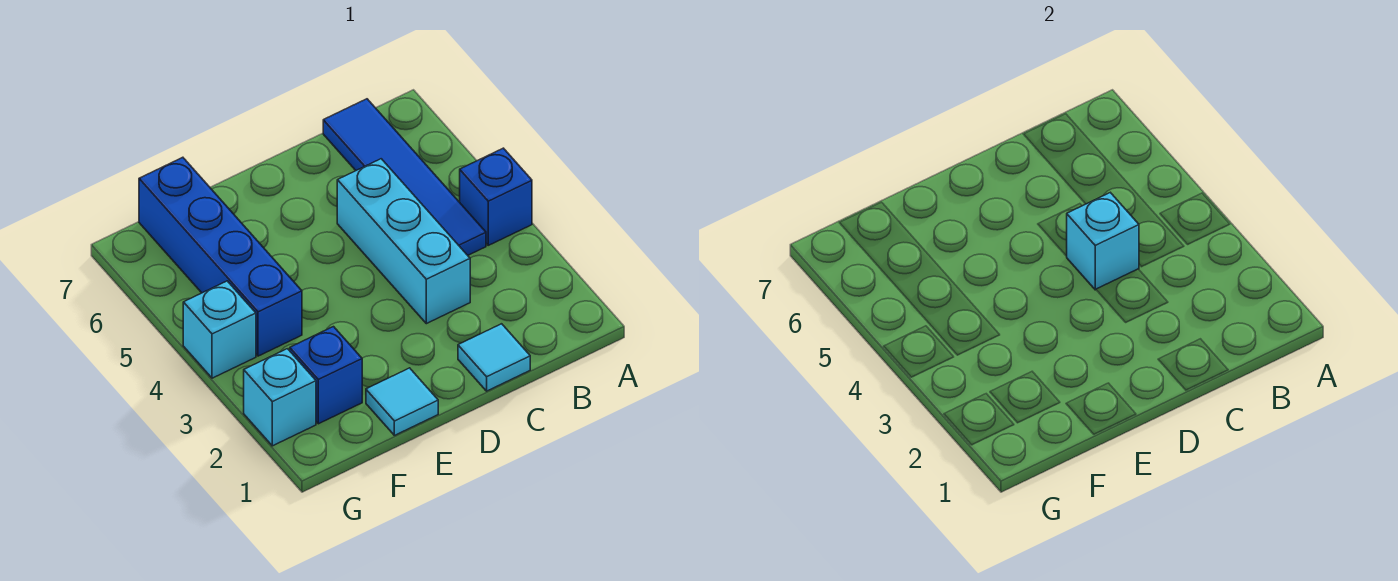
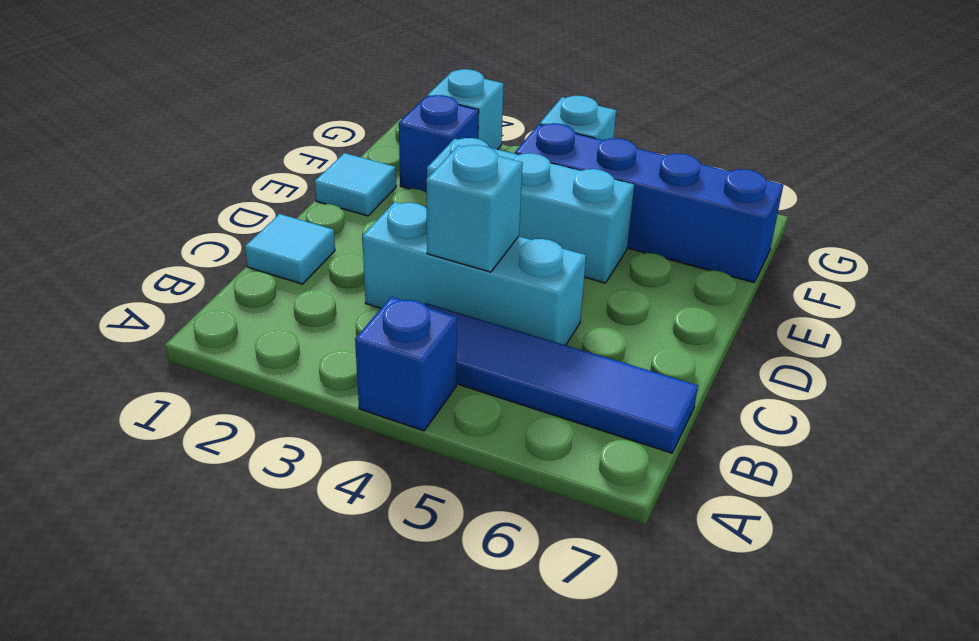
none -> cyan brick E3:E5 level 1

